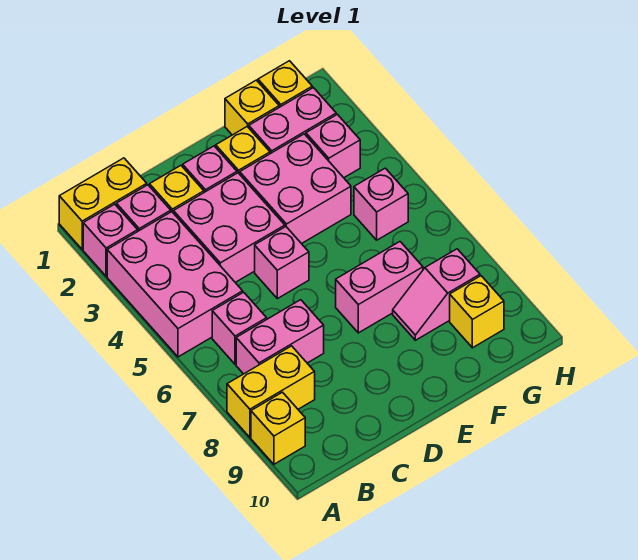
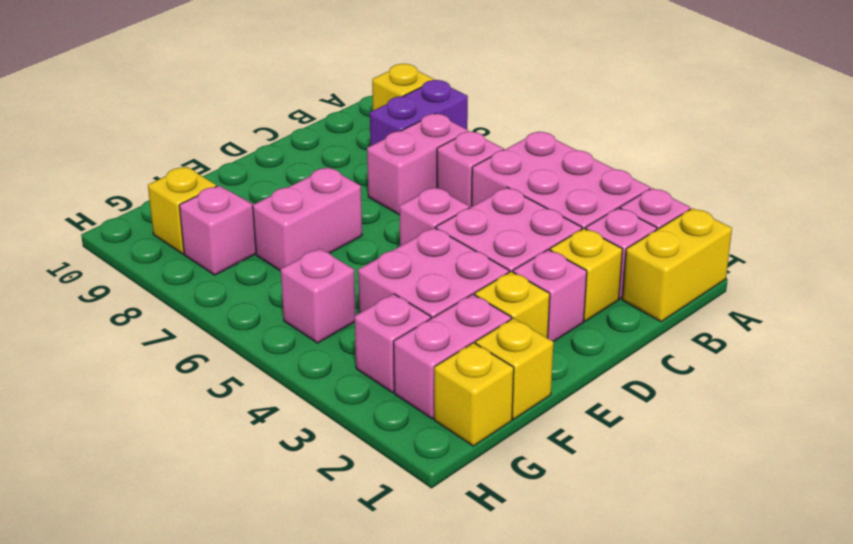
yellow brick A8:B8 level 1 -> purple brick A8:B8 level 1

